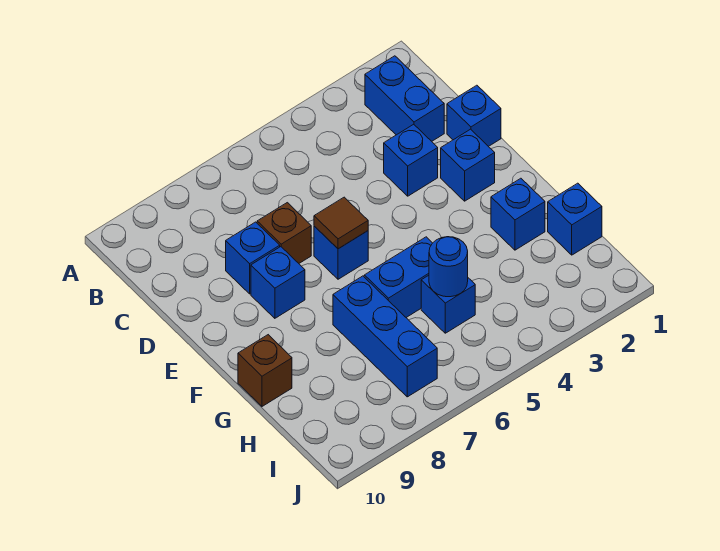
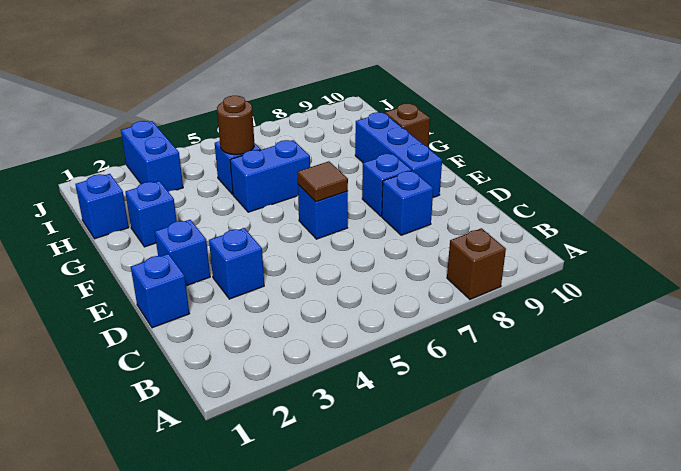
blue brick B2:C2 level 1 -> blue brick I3:J3 level 1
brown brick D7 level 1 -> brown brick A8 level 1
blue brick G7:I7 level 1 -> blue brick E9:G9 level 1
blue round brick H5 level 2 -> brown round brick H5 level 2

